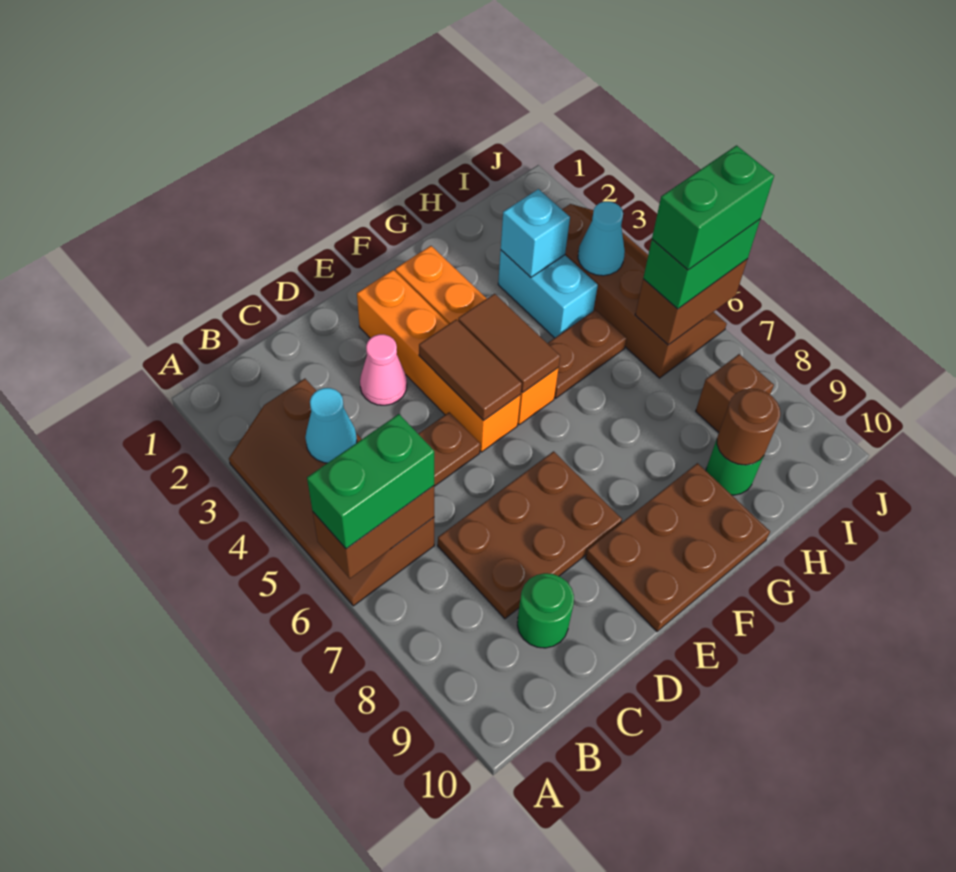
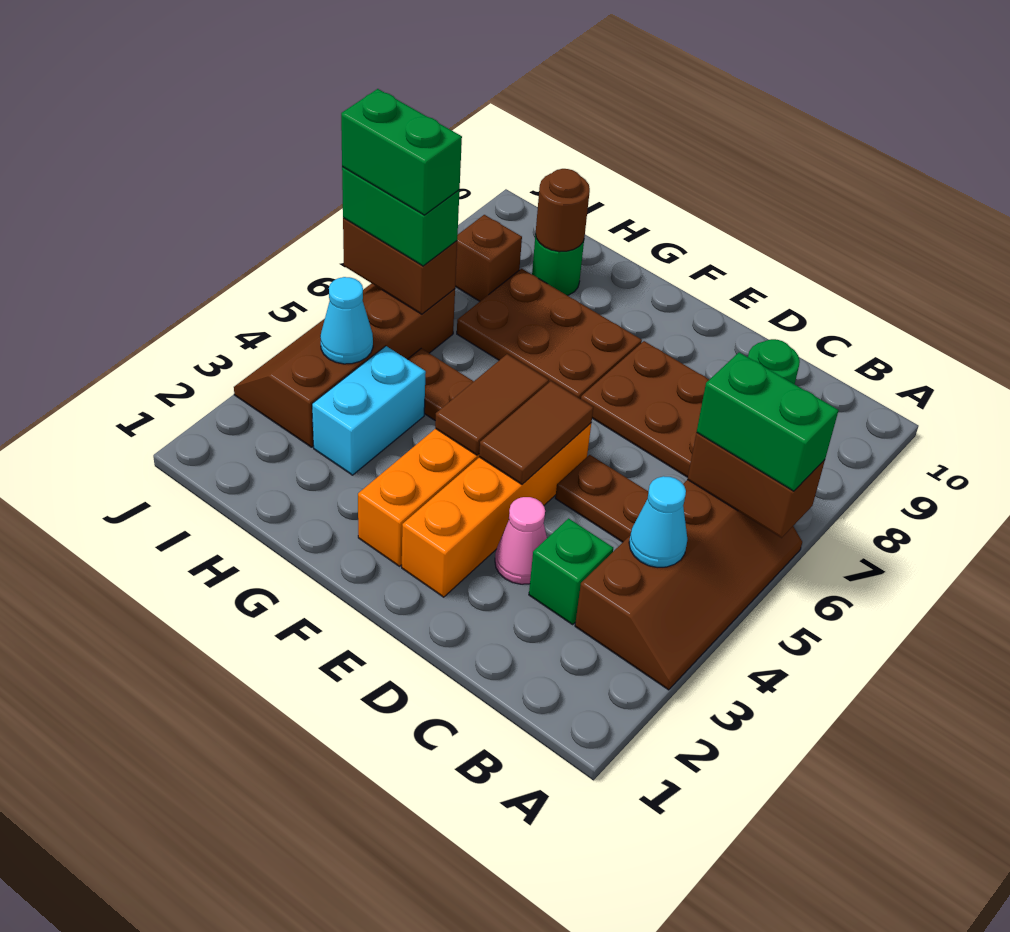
none -> green brick C3 level 1
brown plate E9:G10 level 1 -> brown plate F7:H8 level 1
cyan brick H3 level 2 -> none

